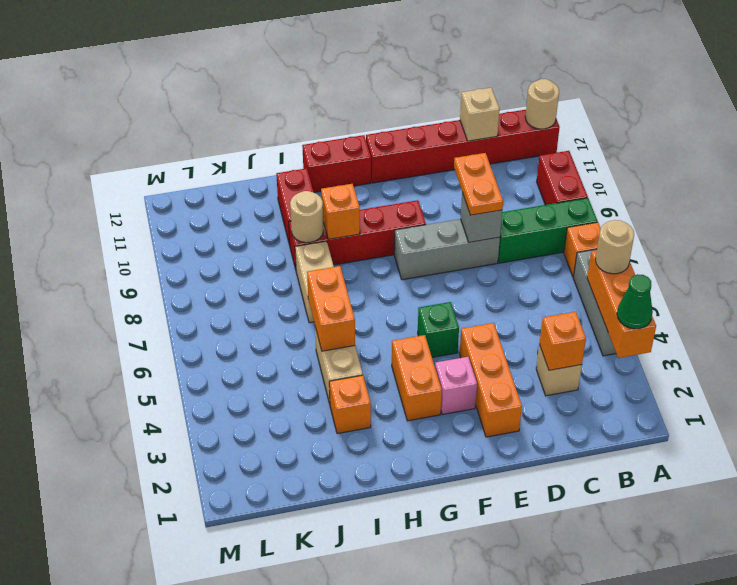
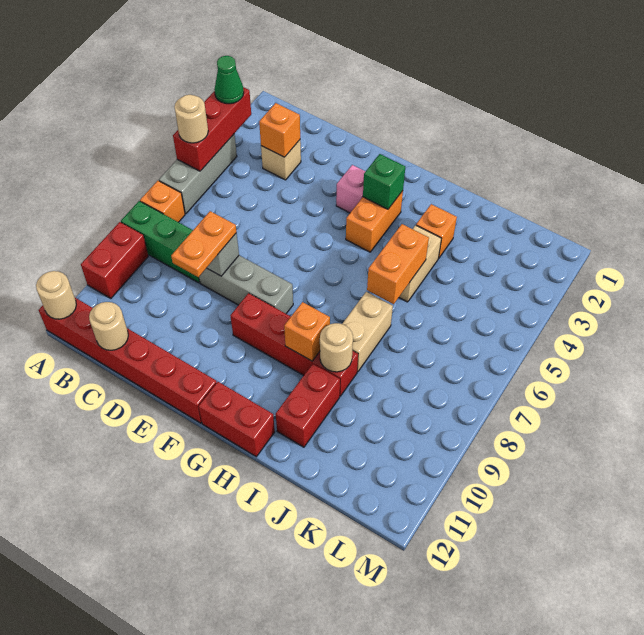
orange brick A3:A5 level 2 -> red brick A3:A5 level 2
tan brick C12 level 2 -> tan round brick C12 level 2
orange brick E2:E4 level 1 -> none
green brick F5 level 1 -> green brick G3 level 2

